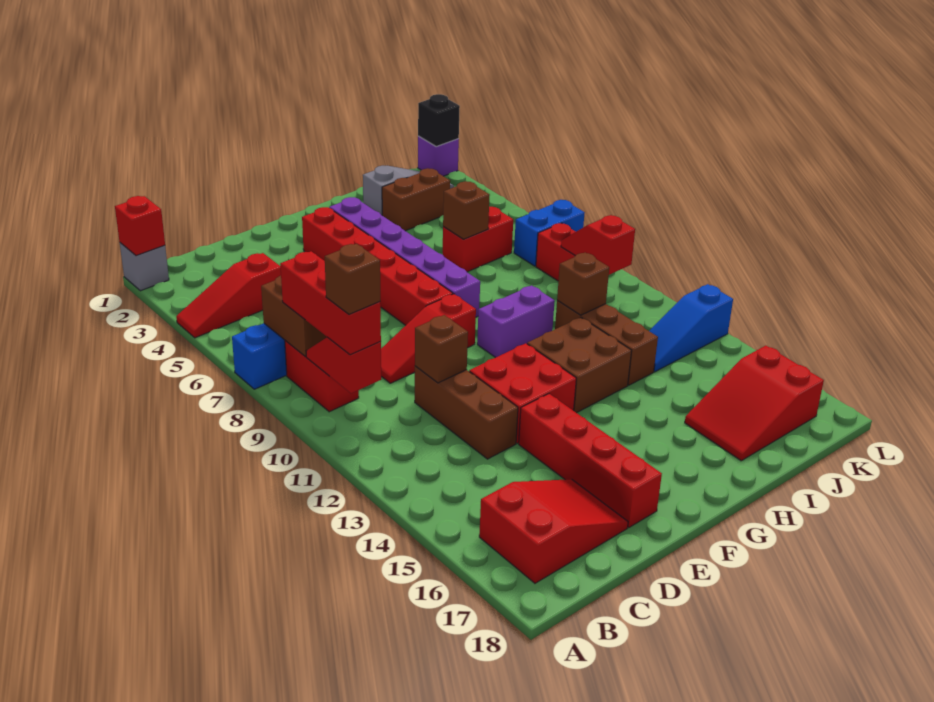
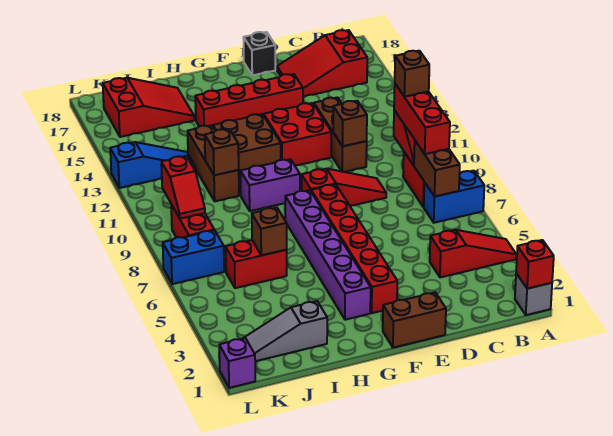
red brick E14:E17 level 1 -> red brick E15:H15 level 1
brown brick I3:J3 level 1 -> brown brick E1:F1 level 1
black brick L1 level 2 -> black brick E18 level 1

